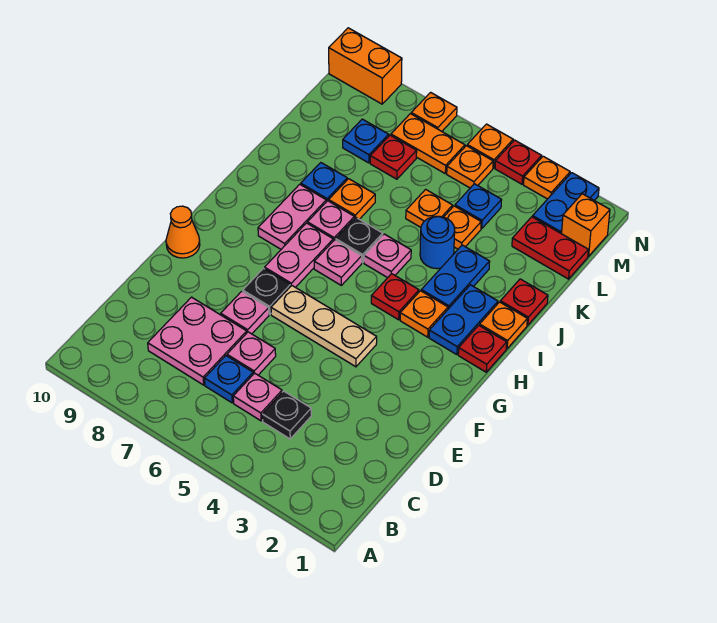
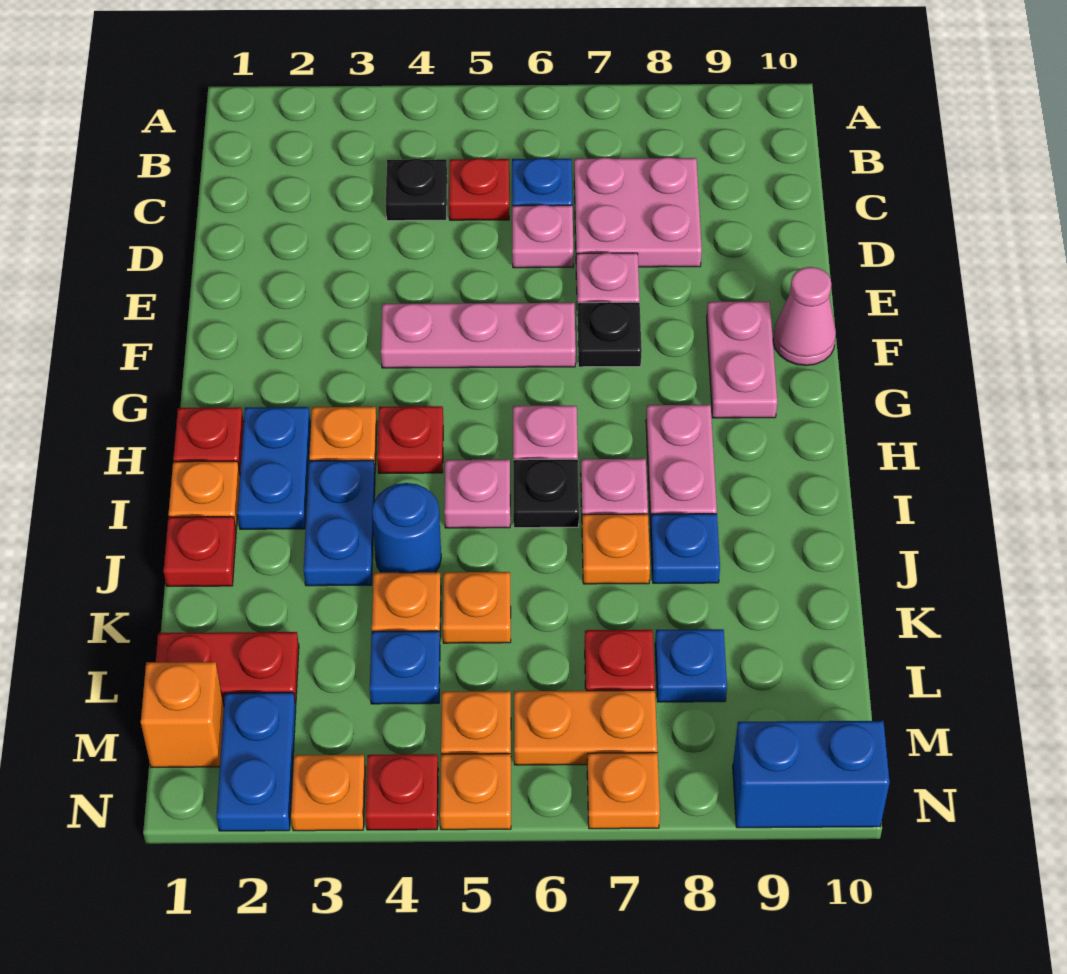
pink plate C5 level 1 -> red plate C5 level 1
tan plate F4:F6 level 1 -> pink plate F4:F6 level 1
orange cone F10 level 1 -> pink cone F10 level 1
pink plate G7:H7 level 1 -> pink plate F9:G9 level 1
orange brick N9:N10 level 1 -> blue brick N9:N10 level 1

